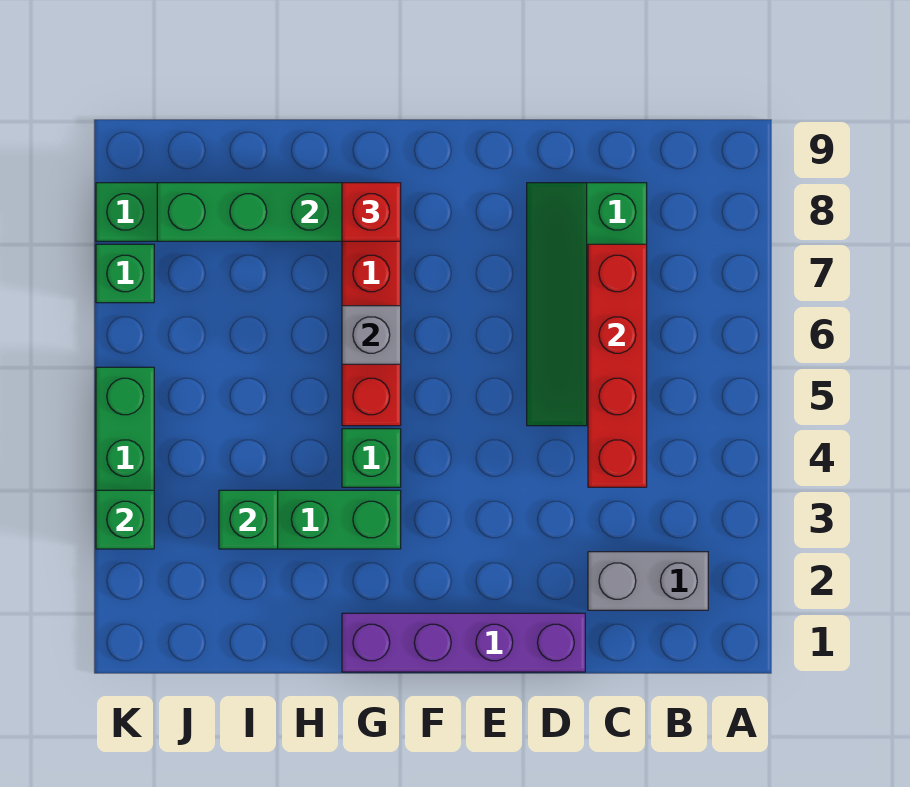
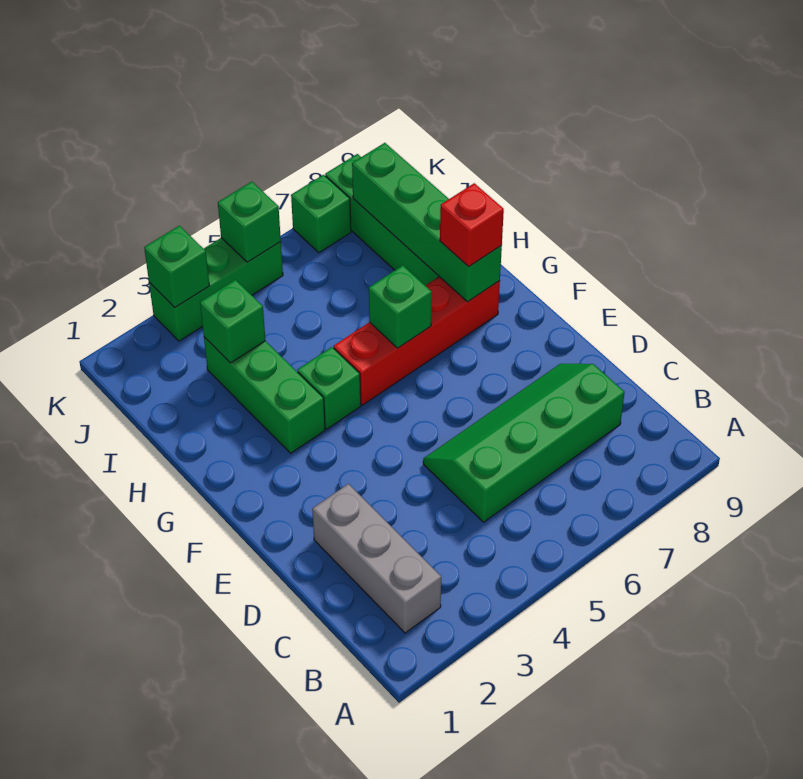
grey brick B2:C2 level 1 -> grey brick B2:D2 level 1
red brick C4:C7 level 2 -> none
purple brick D1:G1 level 1 -> none
grey brick G6 level 2 -> green brick G6 level 2
none -> green brick K5 level 2

